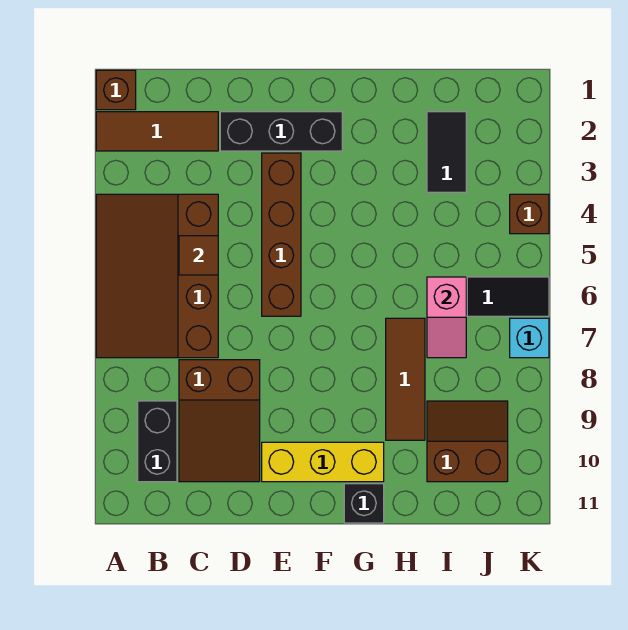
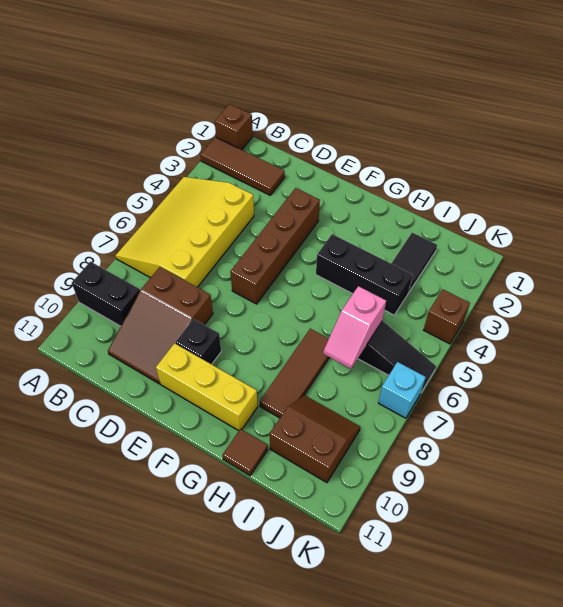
brown slope A4:C7 level 1 top C -> yellow slope A4:C7 level 1 top C
black brick B9:B10 level 1 -> black brick A9:B9 level 1
brown tile C5 level 2 -> brown tile H11 level 1
black brick D2:F2 level 1 -> black brick G4:I4 level 1
black brick G11 level 1 -> black brick E9 level 1

